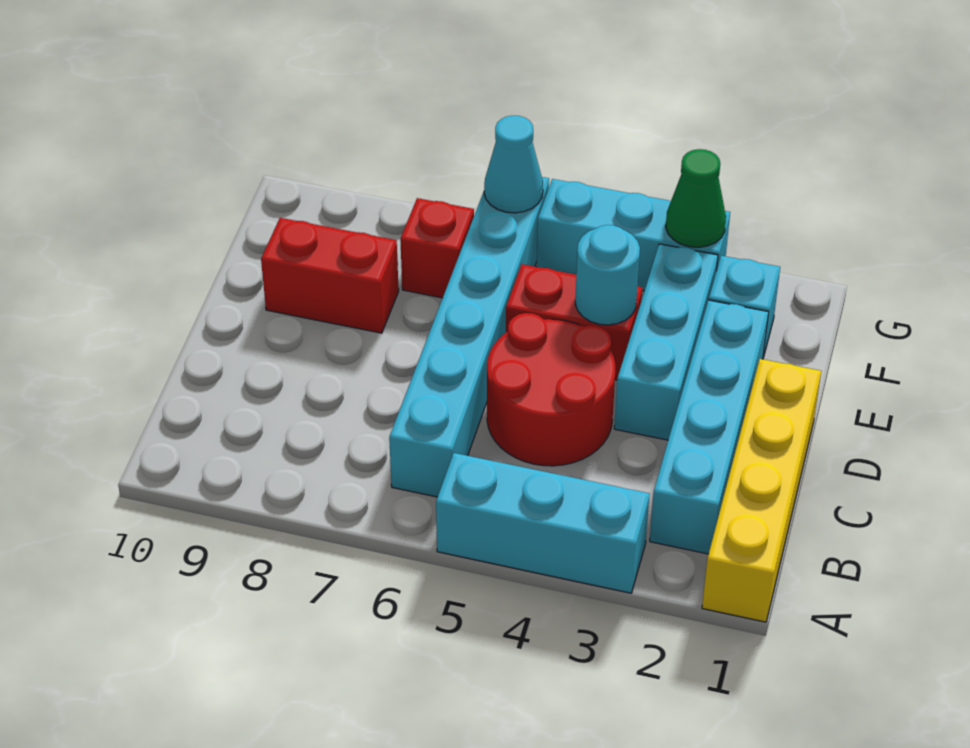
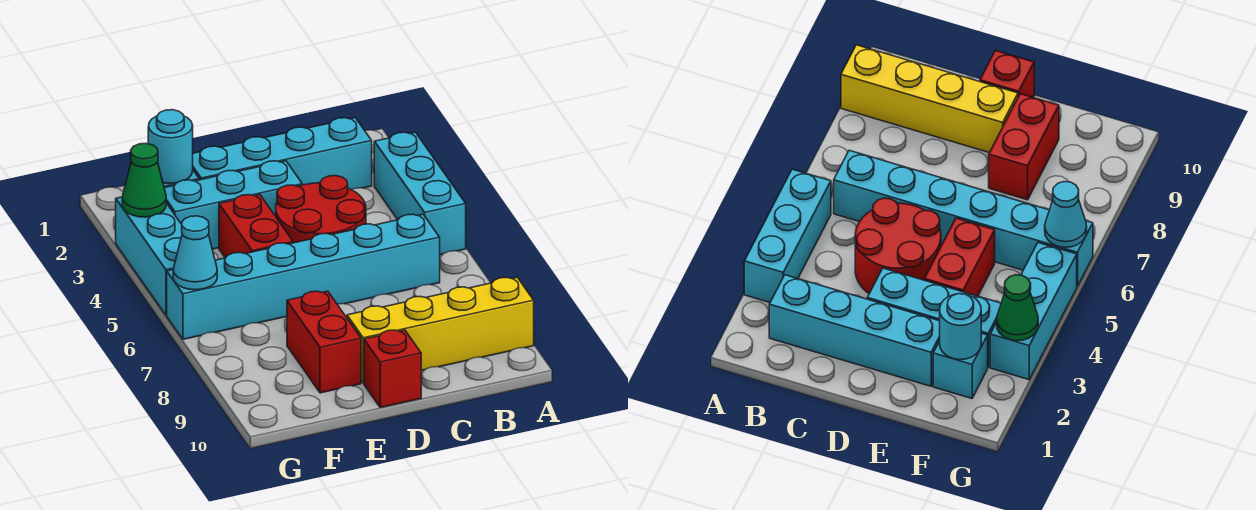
yellow brick A1:D1 level 1 -> yellow brick A9:D9 level 1
cyan round brick E4 level 2 -> cyan round brick F2 level 2
red brick F7 level 1 -> red brick D10 level 1

